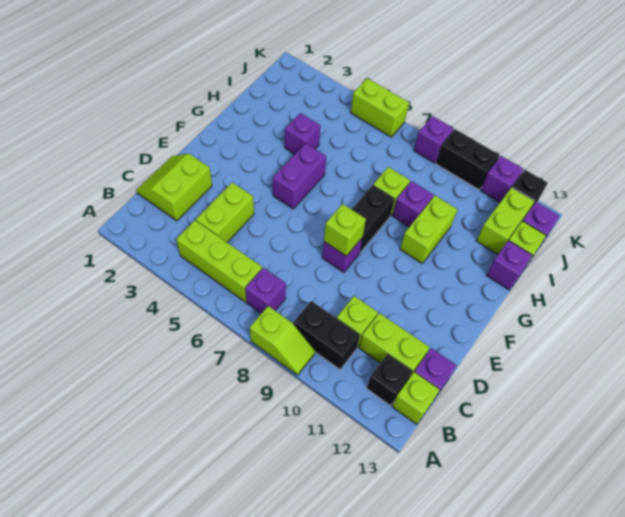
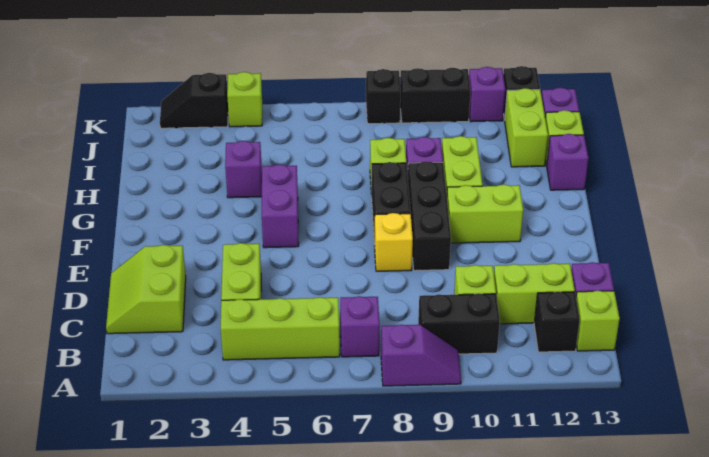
lime slope A8:A9 level 1 top 8 -> purple slope A8:A9 level 1 top 8
purple brick E8 level 1 -> yellow brick E8 level 1
lime brick E8 level 2 -> lime brick K4 level 1
none -> black brick E9:G9 level 1
none -> black slope K2:K3 level 1 top 3
lime brick K5:K6 level 1 -> lime brick F10:F11 level 1
purple brick K8 level 1 -> black brick K8 level 1

